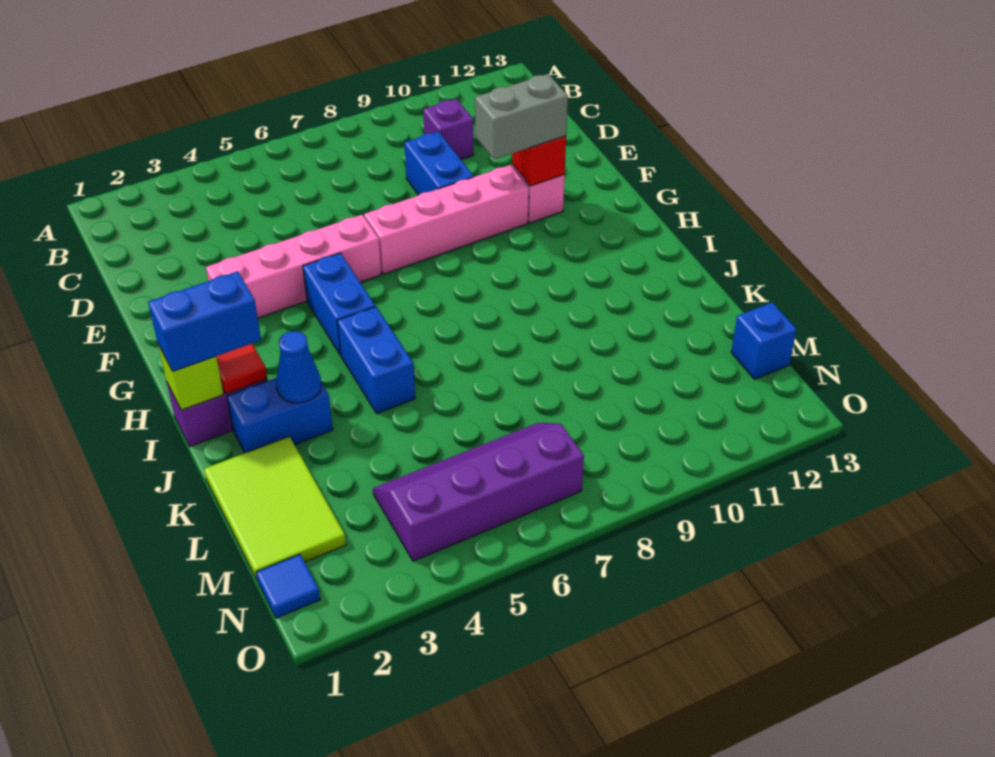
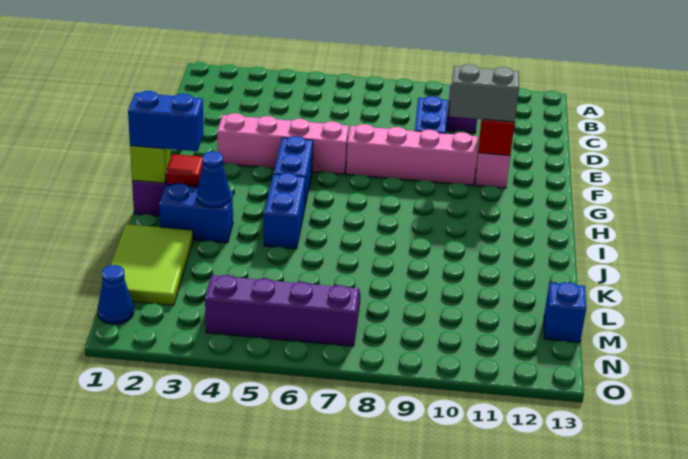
blue tile N1 level 1 -> blue cone N1 level 1

